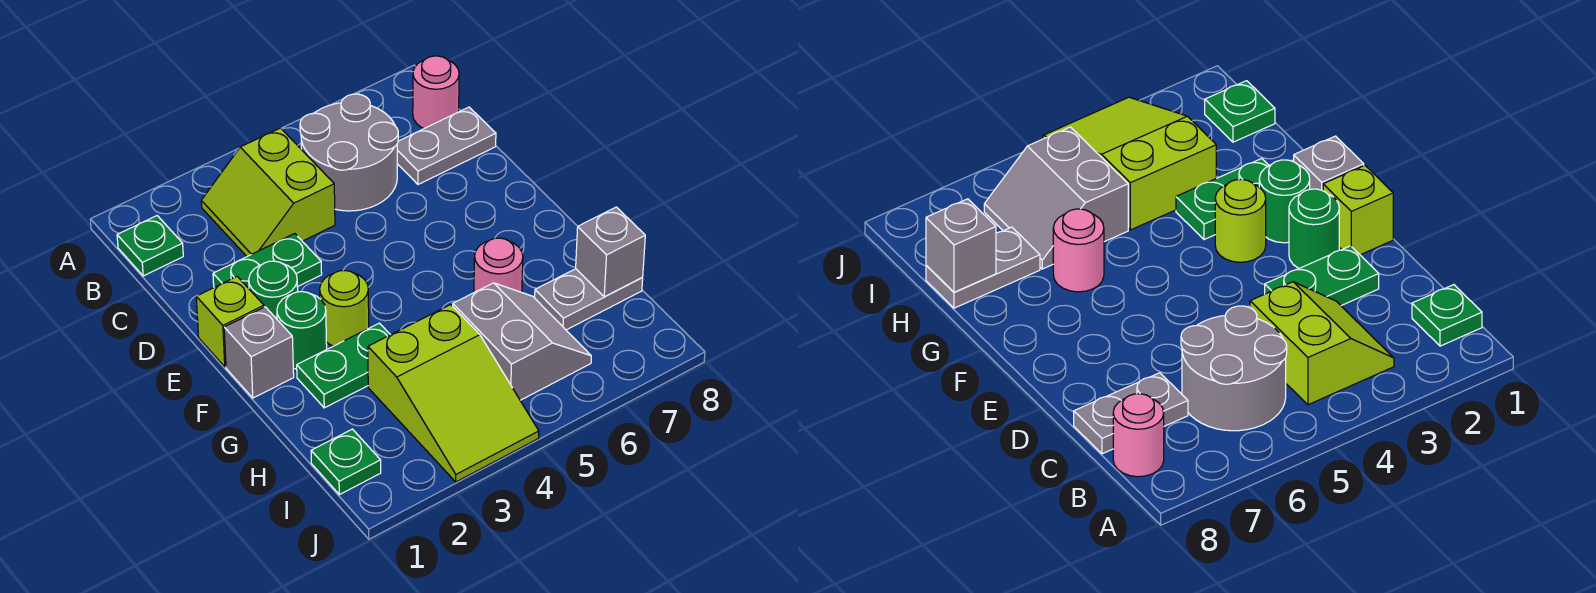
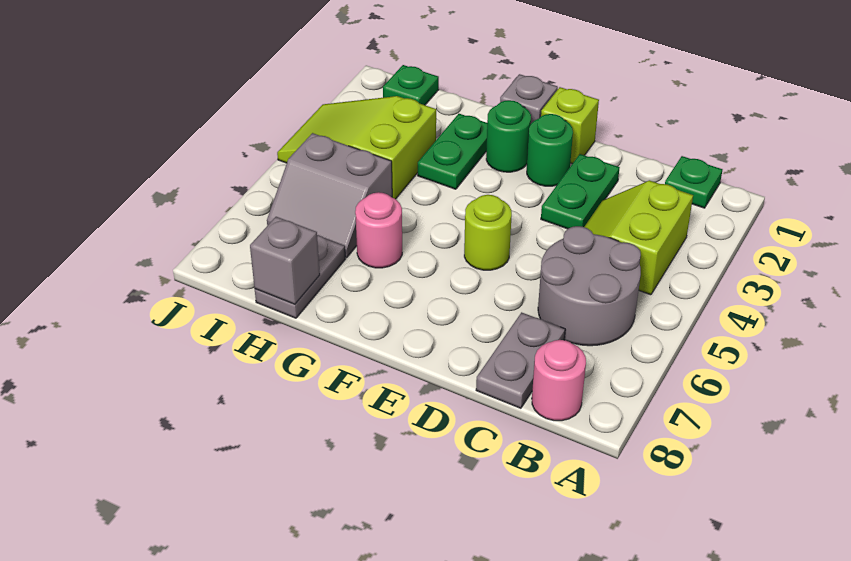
lime slope B3:C4 level 1 top 4 -> lime slope B3:C4 level 1 top B
lime round brick F3 level 1 -> lime round brick E5 level 1

